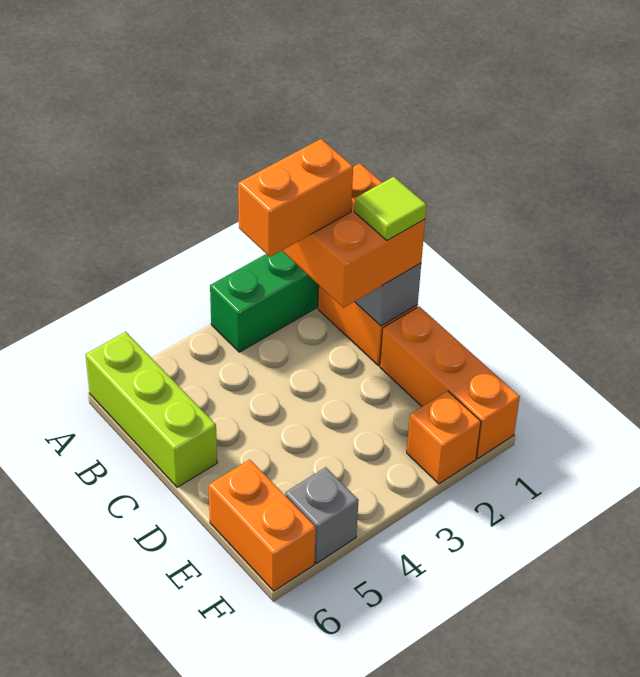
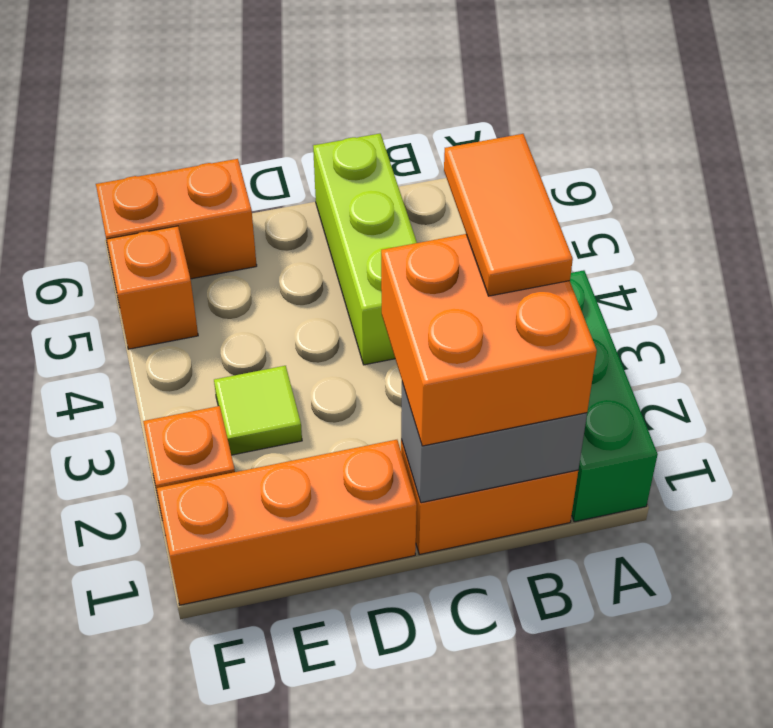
lime brick A6:C6 level 1 -> lime brick C4:C6 level 1
orange brick B2:B3 level 4 -> orange tile B2:B3 level 4
lime tile C1 level 4 -> lime tile E3 level 1
grey brick F5 level 1 -> orange brick F5 level 1

